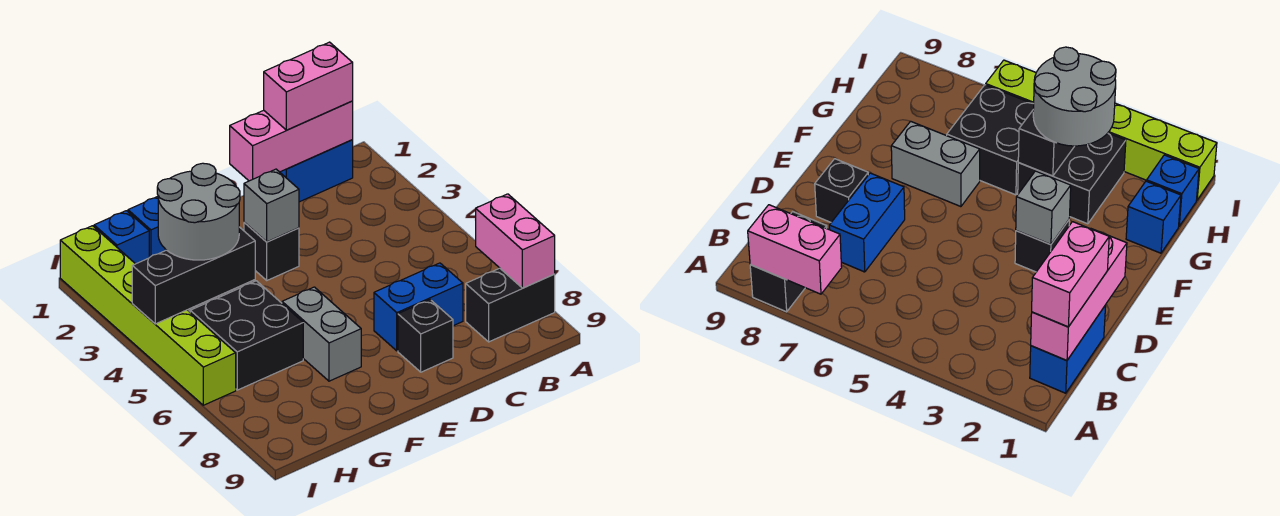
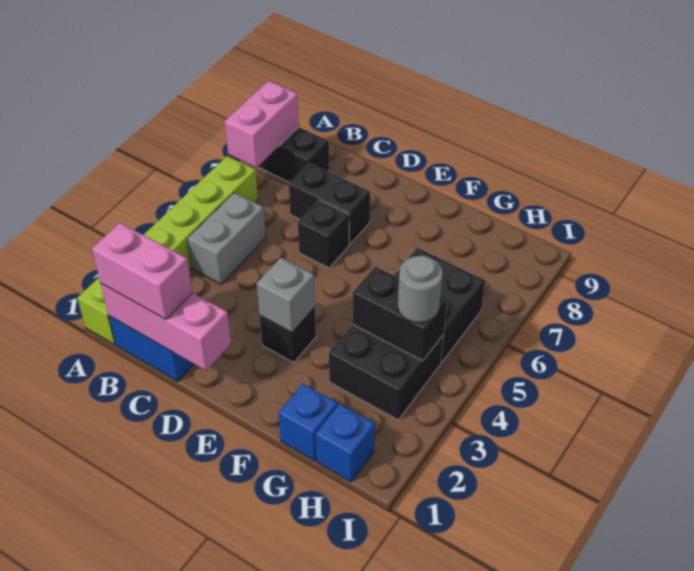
blue brick C7:D7 level 1 -> black brick C7:D7 level 1
black brick D8 level 1 -> black brick D6 level 1
grey brick F6:F7 level 1 -> grey brick B4:B5 level 1
grey round brick G3:H4 level 3 -> grey round brick H4 level 3
black brick G4:I4 level 2 -> black brick G4:H4 level 2
lime brick I1:I6 level 1 -> lime brick A1:A6 level 1

